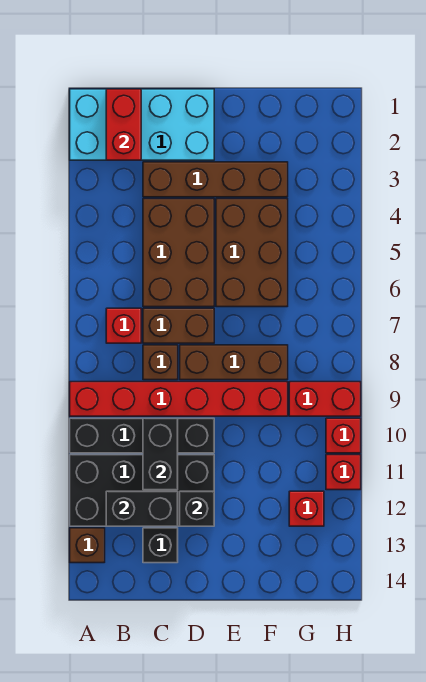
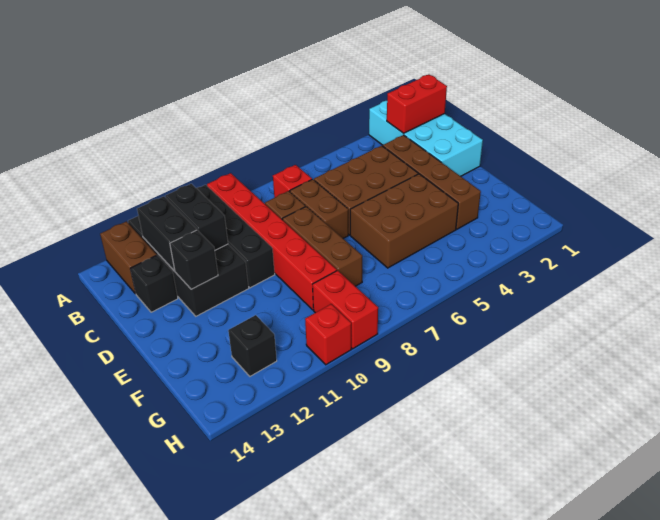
brown brick A13 level 1 -> brown brick A13:B13 level 1
black brick C10:C11 level 2 -> black brick B11:C11 level 2
red brick G12 level 1 -> black brick G12 level 1
red brick H11 level 1 -> none

